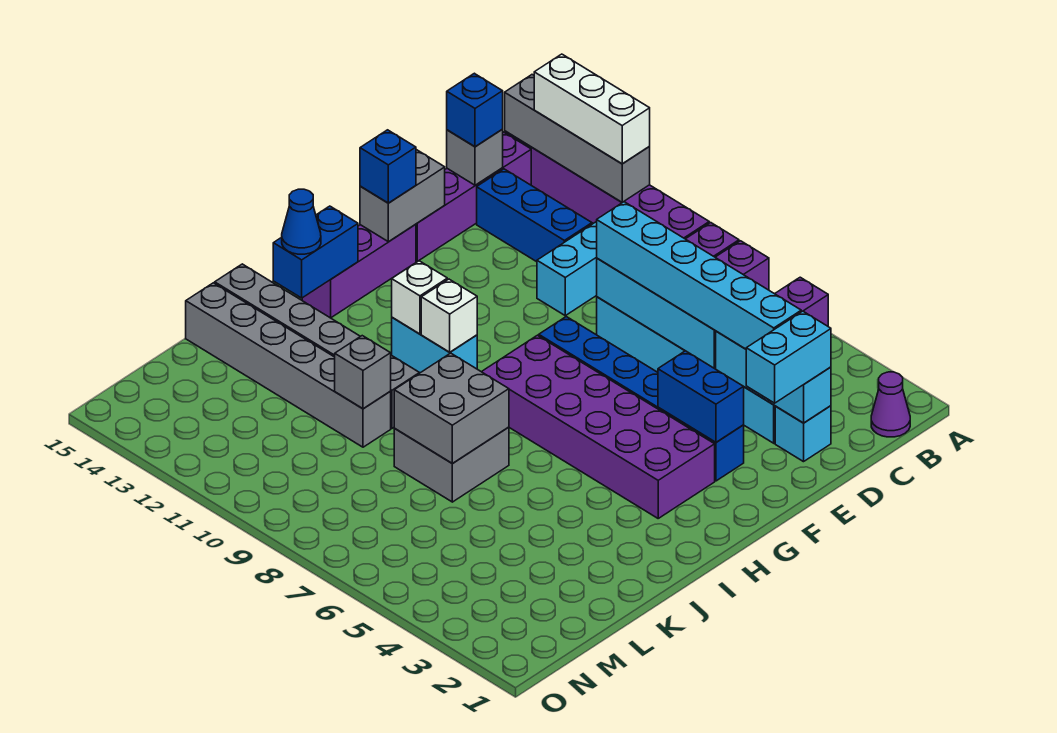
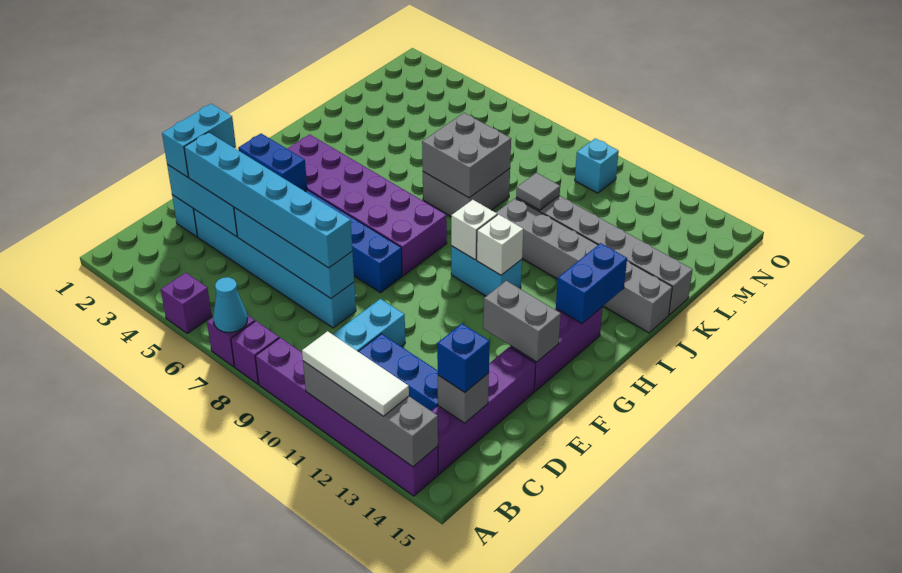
none -> cyan cone A7 level 2
white brick A11:A13 level 3 -> white tile A11:A13 level 3
purple cone B1 level 1 -> none
grey brick E14:F14 level 2 -> grey brick F13:F14 level 2
blue brick F14 level 3 -> none
blue cone I14 level 3 -> none
grey brick K10 level 2 -> grey tile K10 level 2
none -> cyan brick N10 level 1

